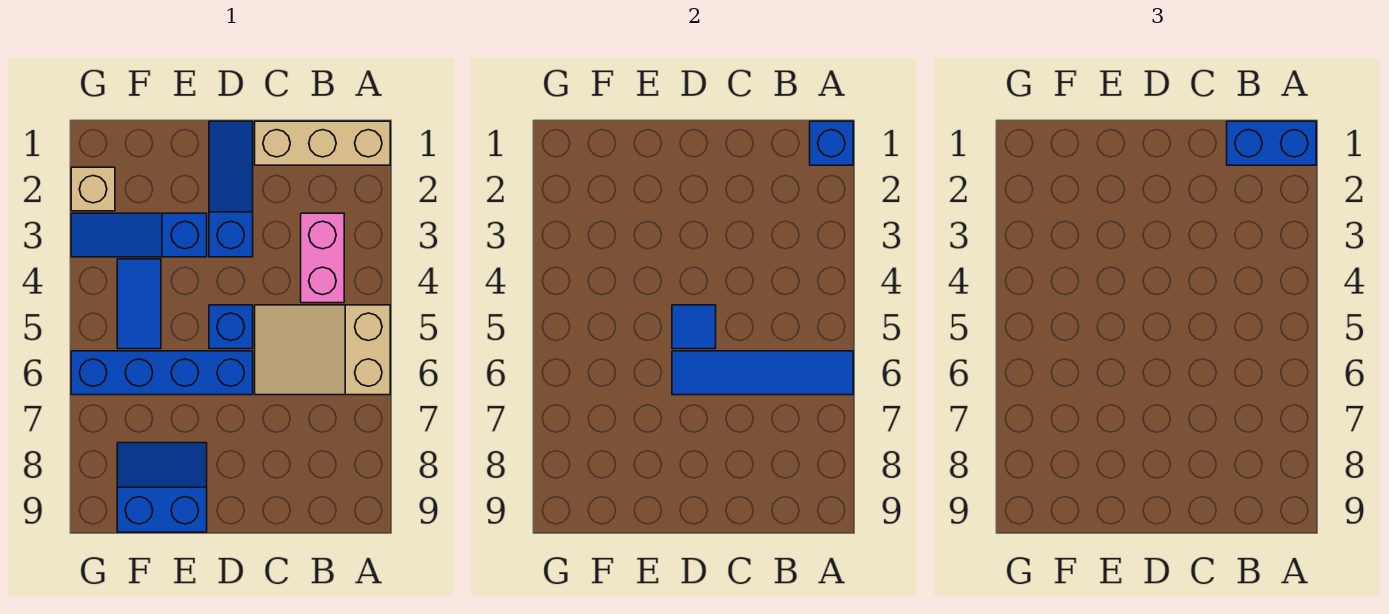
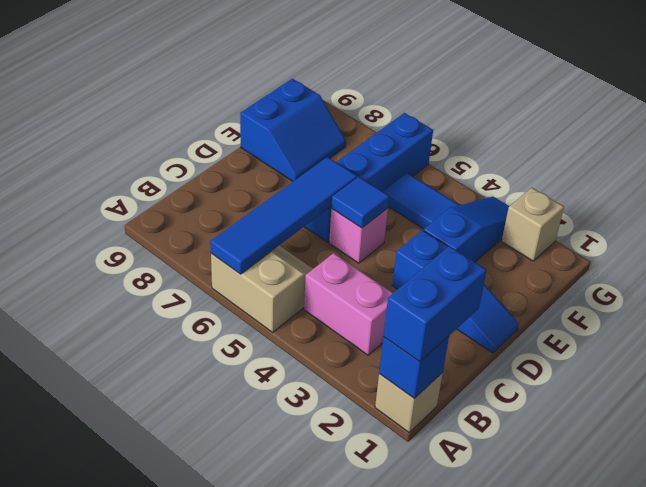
tan brick A1:C1 level 1 -> tan brick A1 level 1
tan slope A5:C6 level 1 top A -> tan slope A5:B6 level 1 top A
blue brick D5 level 1 -> pink brick D5 level 1

